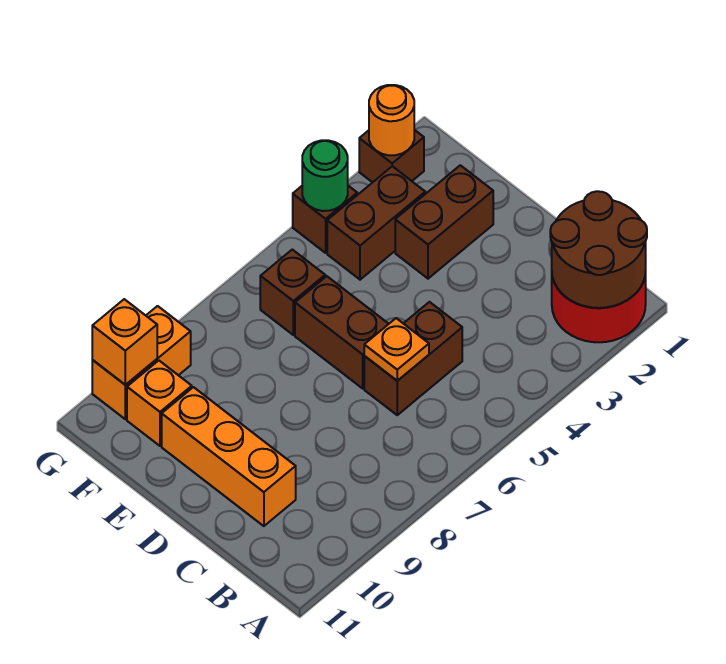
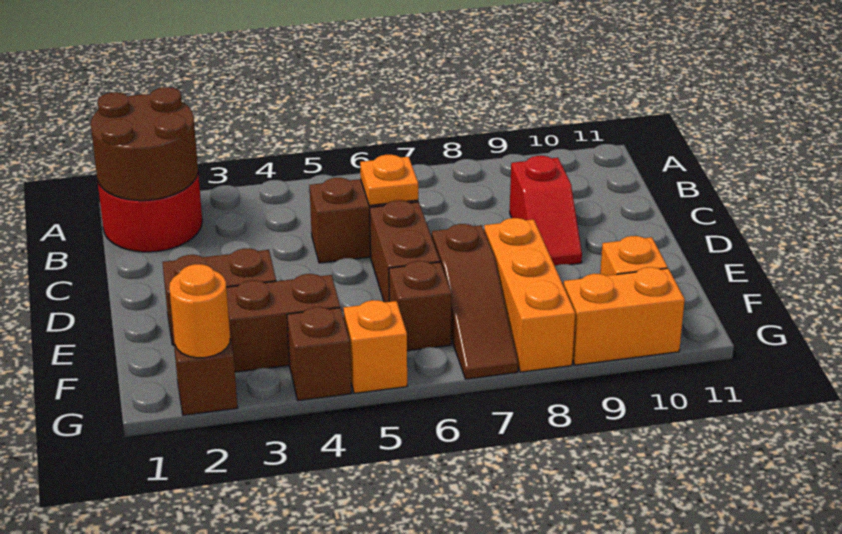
none -> red slope C9:D9 level 1 top C
orange brick C10:E10 level 1 -> orange brick E8:G8 level 1
none -> brown slope E7:G7 level 1 top E
green round brick G4 level 2 -> none
orange brick G10 level 2 -> orange brick G5 level 1

